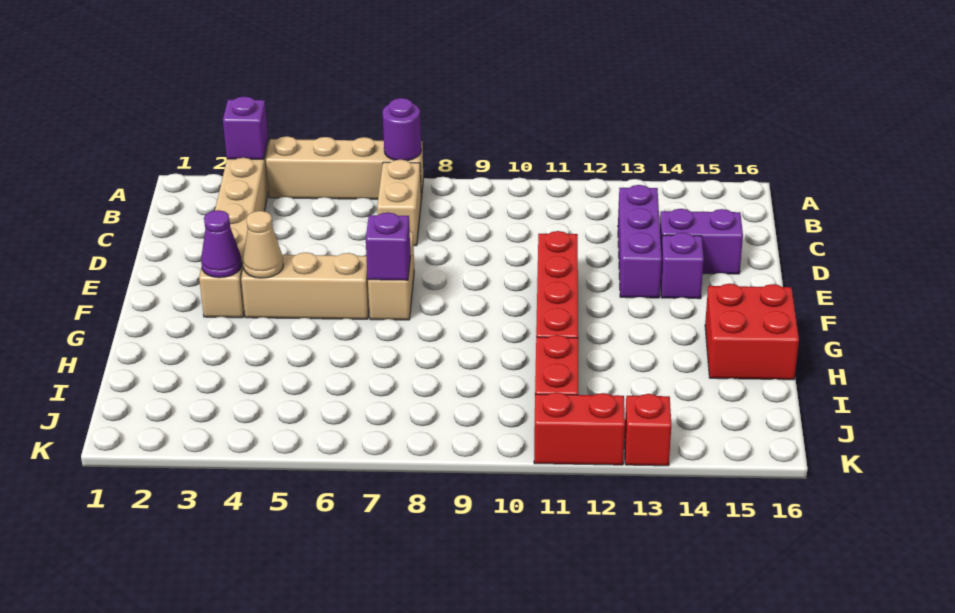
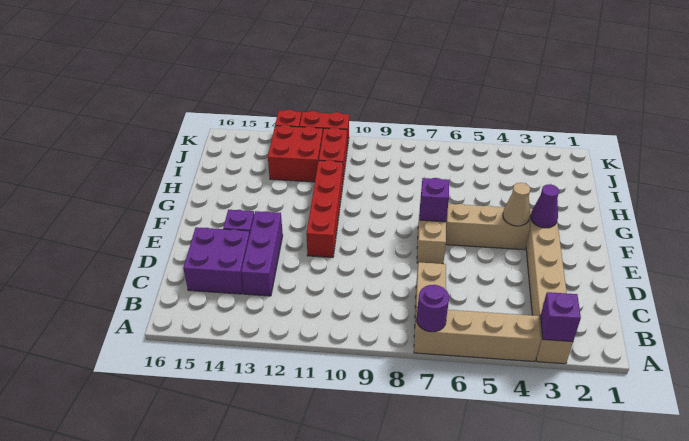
purple brick D14:D15 level 1 -> purple brick C14:D15 level 1
red brick G15:H16 level 1 -> red brick I12:J13 level 1

